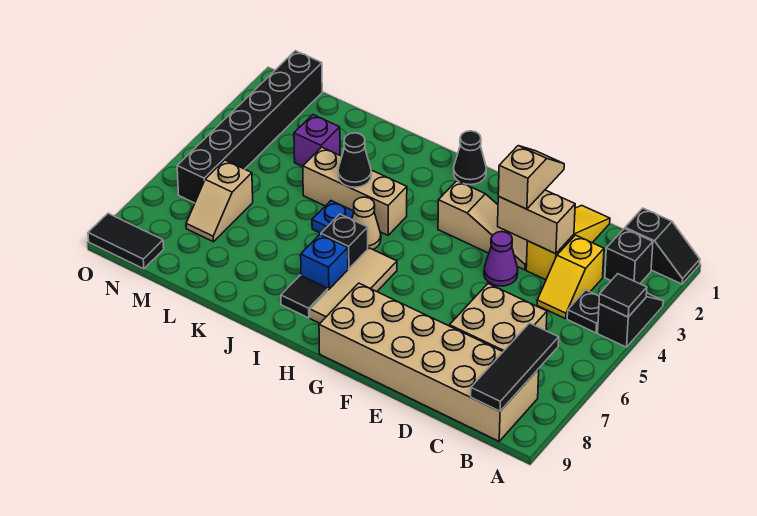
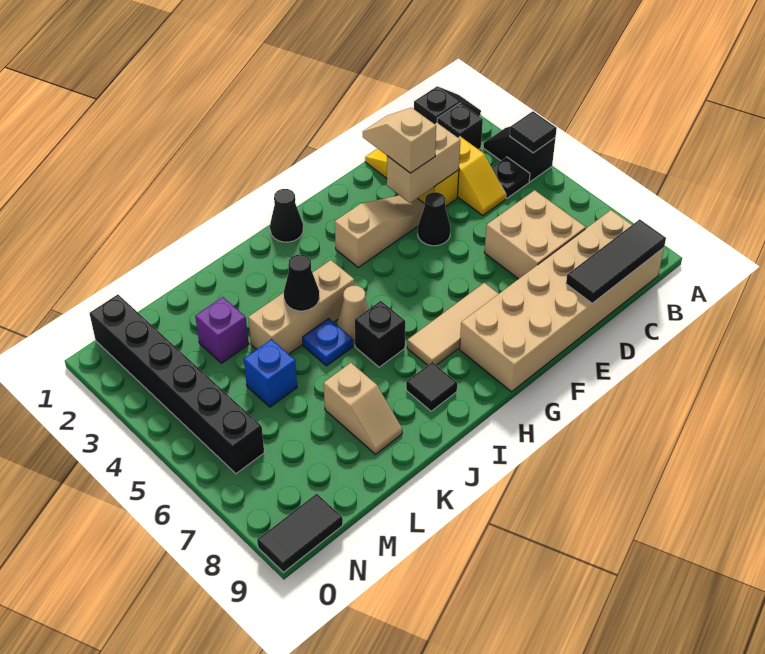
black tile B7:B9 level 2 -> black tile B9:D9 level 2
purple cone E4 level 1 -> black cone E4 level 1
tan tile H6:H8 level 1 -> tan tile F7:H7 level 1
blue brick I7 level 1 -> blue brick L5 level 1
tan slope M6:M7 level 1 top 6 -> tan slope K7:K8 level 1 top 7

